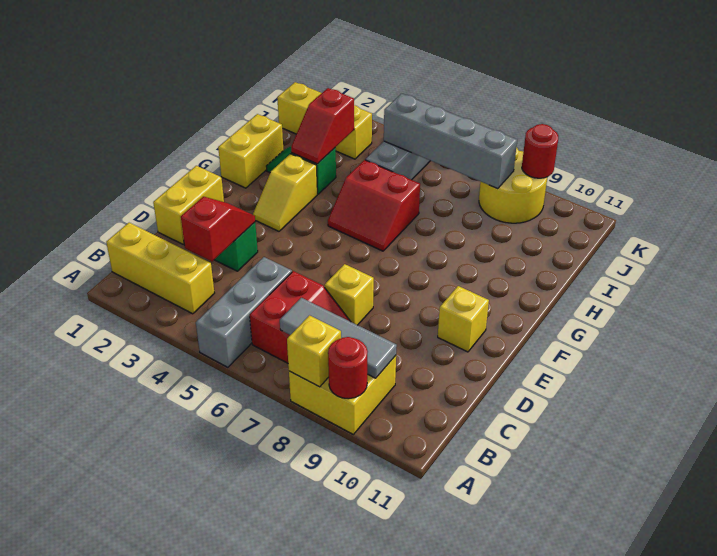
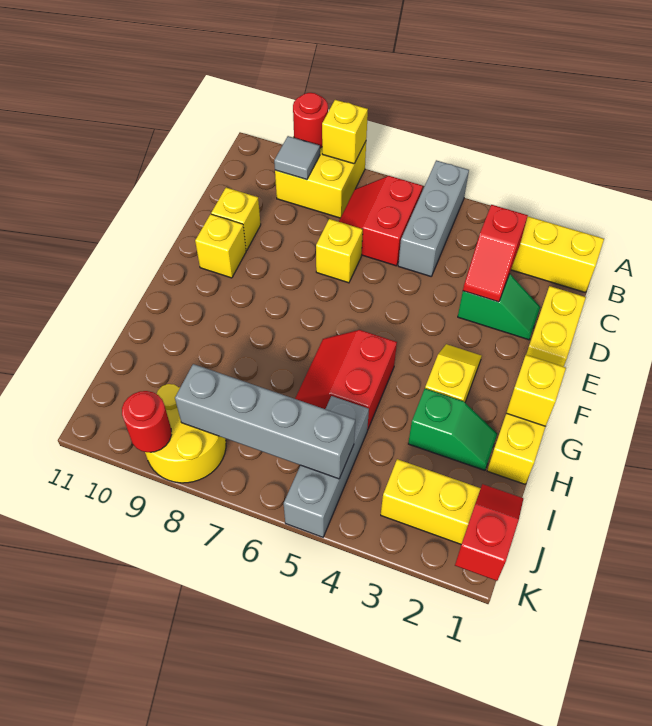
grey tile B7:B9 level 2 -> grey tile B9 level 2
none -> yellow brick D10 level 1
none -> yellow brick G1 level 2
red slope G5:H6 level 1 top H -> red slope G5:H6 level 1 top 5
red slope H3:I3 level 2 top I -> red slope J1:K1 level 2 top K

